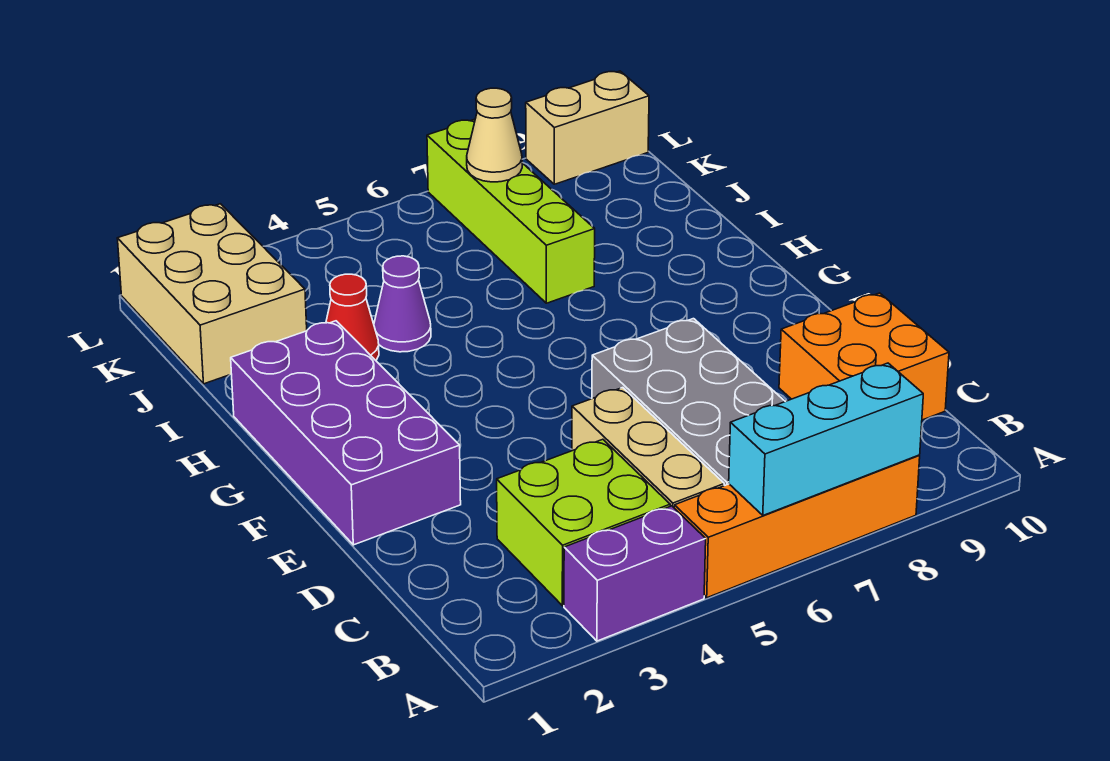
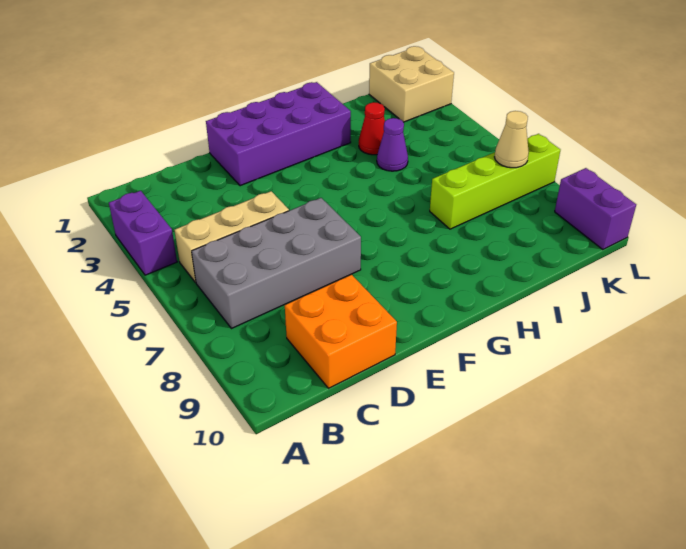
orange brick A5:A8 level 1 -> none
cyan brick A6:A8 level 2 -> none
lime brick B3:C4 level 1 -> none
tan brick J1:L2 level 1 -> tan brick K1:L2 level 1
tan brick L9:L10 level 1 -> purple brick L9:L10 level 1

